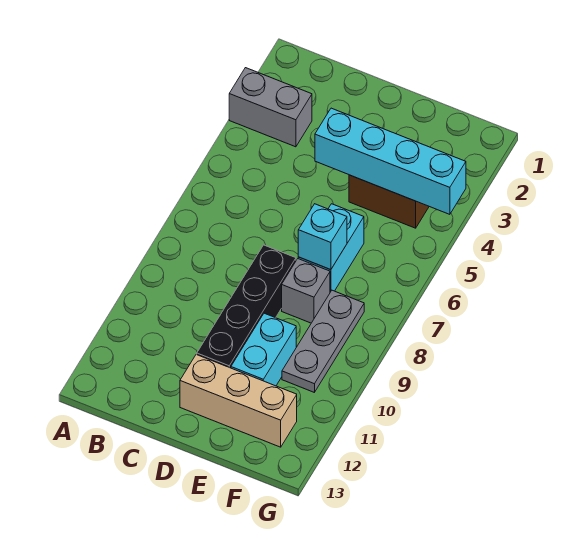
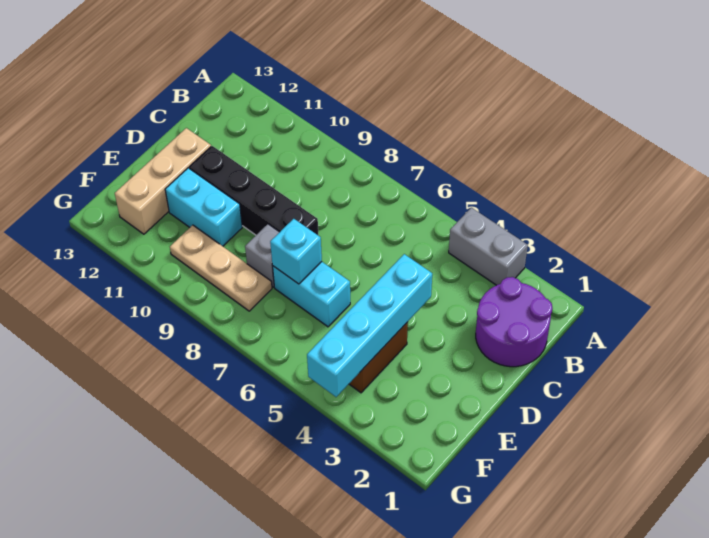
grey brick A3:B3 level 1 -> grey brick A3:A4 level 1
none -> purple round brick B1:C2 level 1
grey plate F8:F10 level 1 -> tan plate F8:F10 level 1

